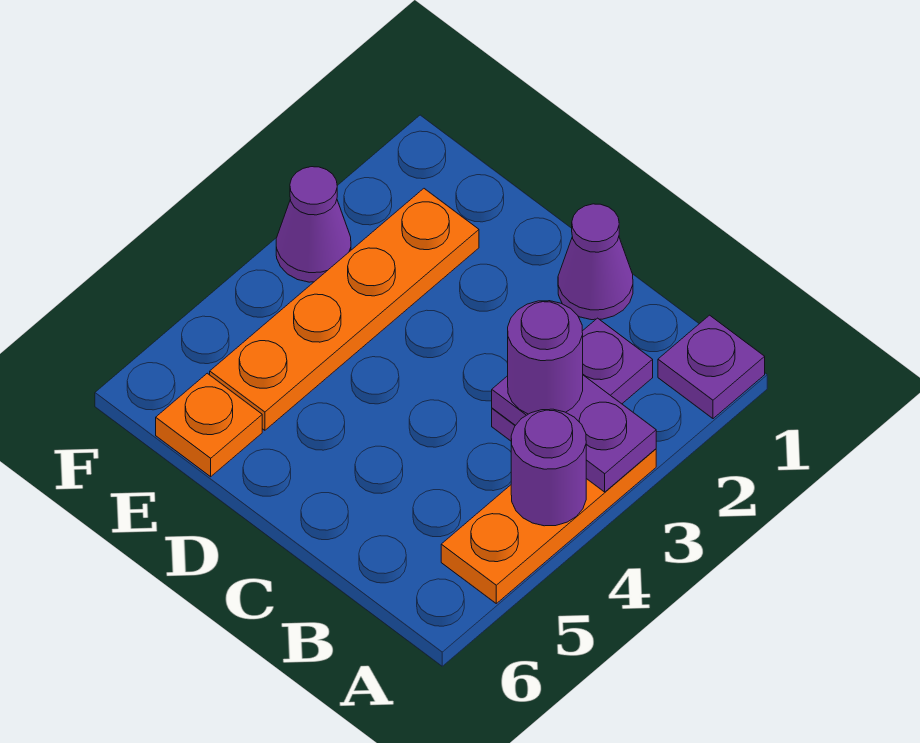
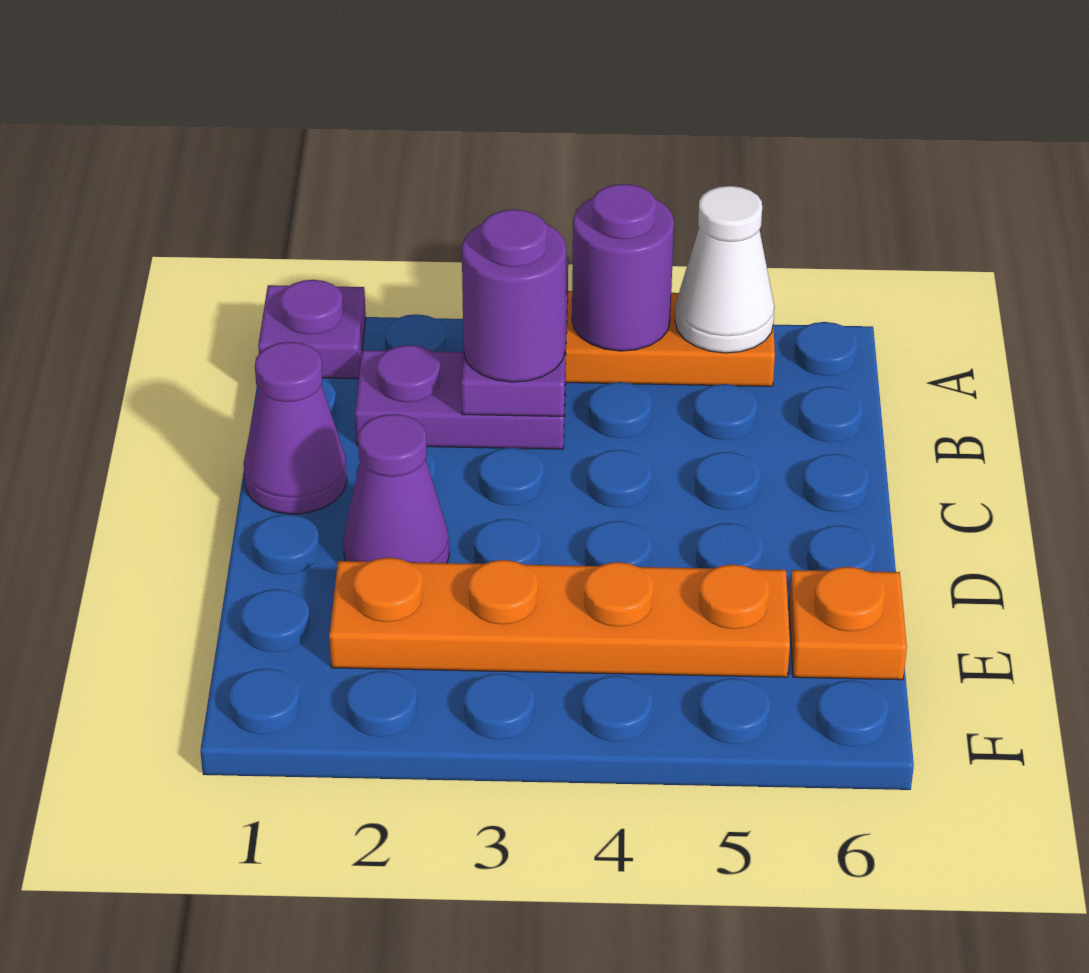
none -> white cone A5 level 2
purple cone F3 level 1 -> purple cone D2 level 1

